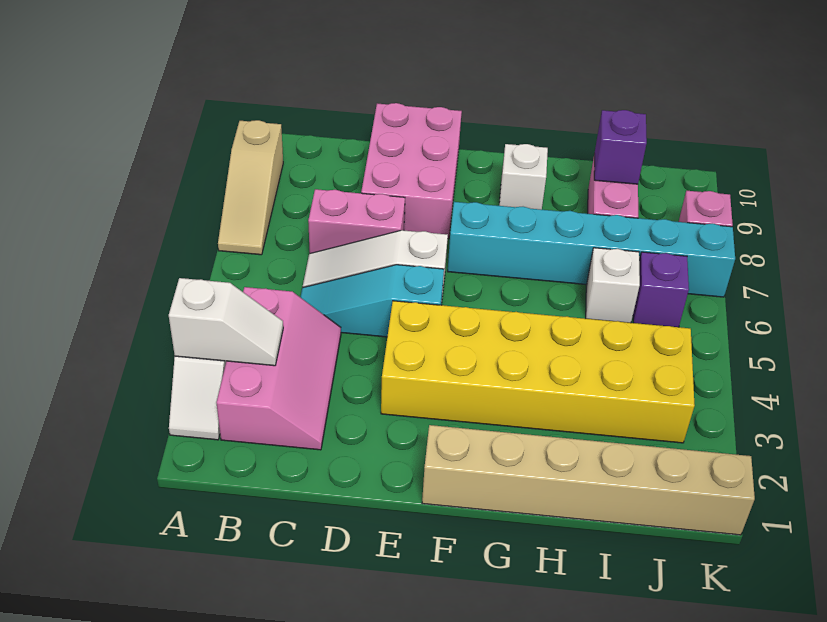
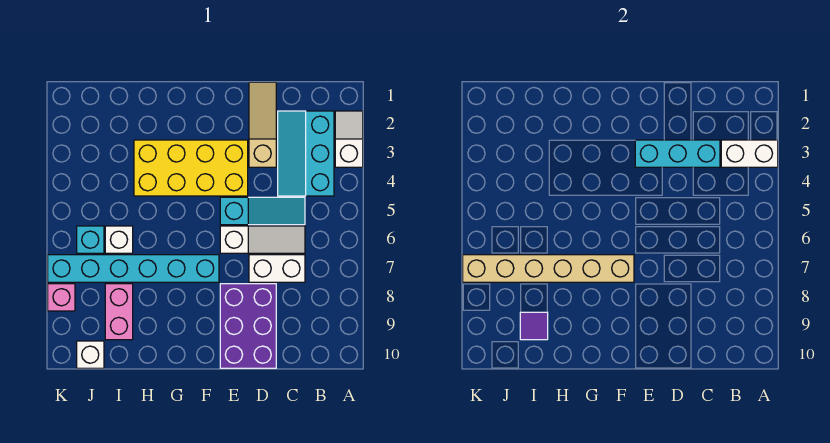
white slope A3:B3 level 2 top A -> white brick A3:B3 level 2
tan slope A7:A9 level 1 top 9 -> tan slope D1:D3 level 1 top 3
pink slope B2:C4 level 1 top B -> cyan slope B2:C4 level 1 top B
none -> cyan brick C3:E3 level 2
pink brick C7:D7 level 1 -> white brick C7:D7 level 1
pink brick D8:E10 level 1 -> purple brick D8:E10 level 1
yellow brick E3:J4 level 1 -> yellow brick E3:H4 level 1
tan brick F1:K1 level 1 -> tan brick F7:K7 level 2
white brick G9 level 1 -> white brick J10 level 1
purple brick I9 level 2 -> purple tile I9 level 2
purple brick J6 level 1 -> cyan brick J6 level 1

